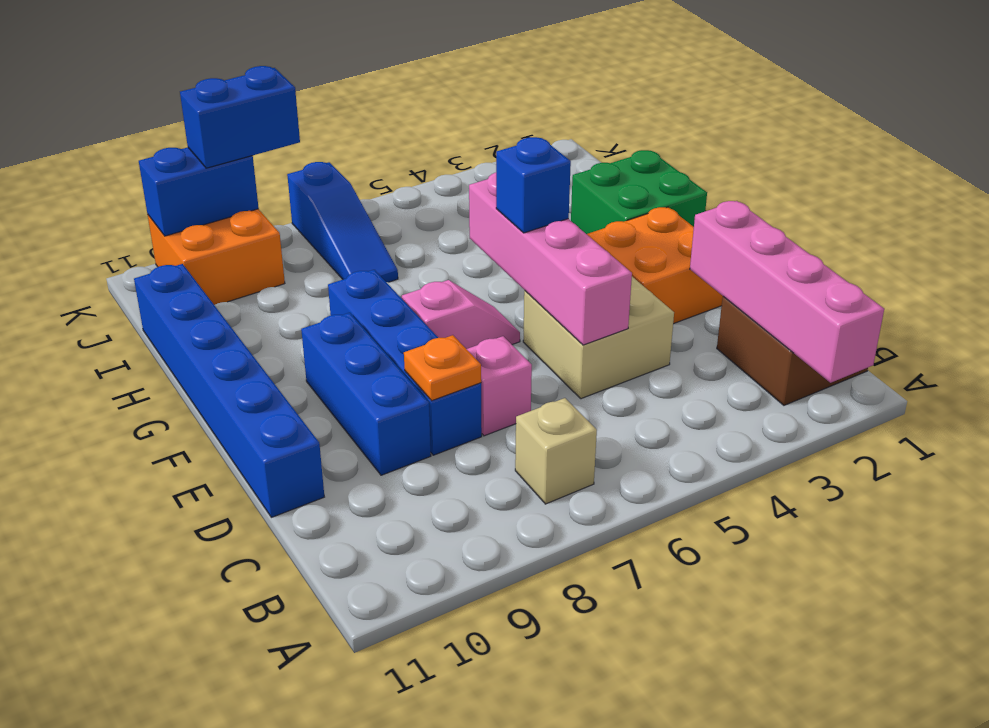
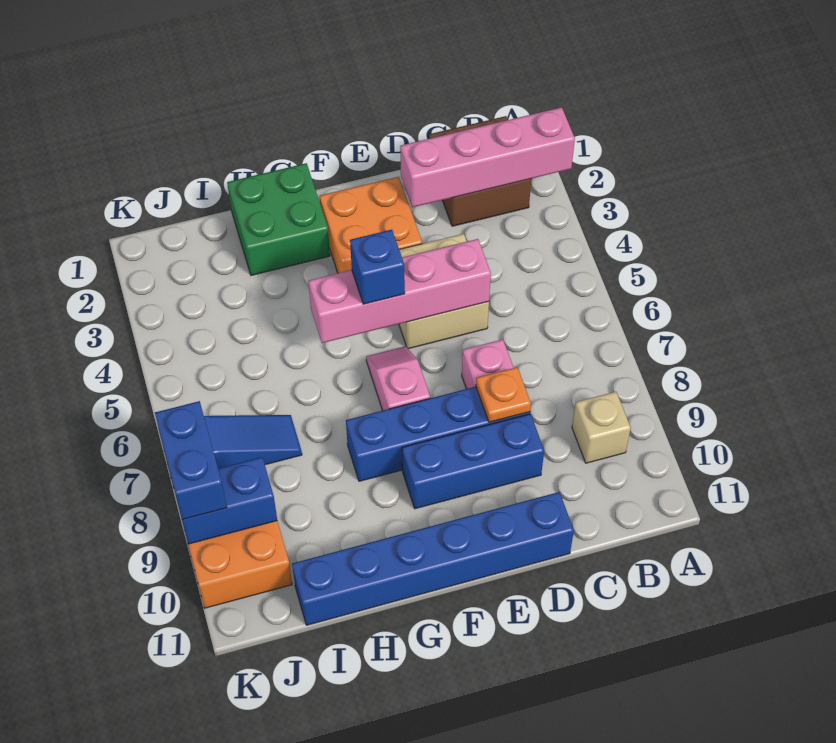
tan brick B7 level 1 -> tan brick B9 level 1
blue brick K9:K10 level 2 -> blue brick J9:K9 level 2

